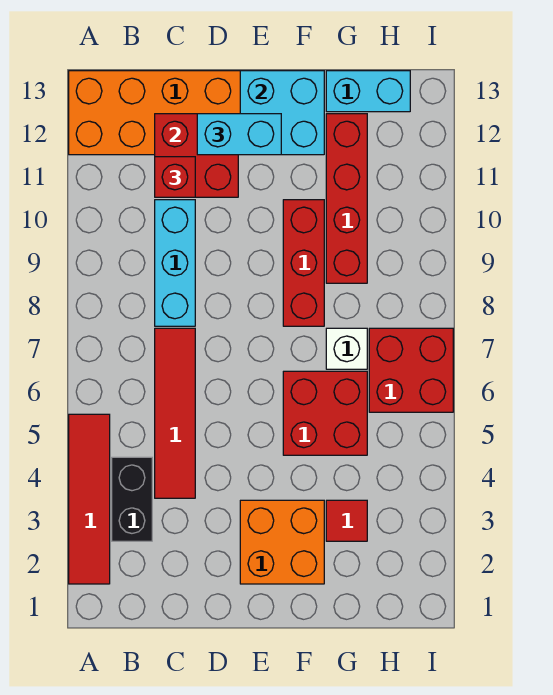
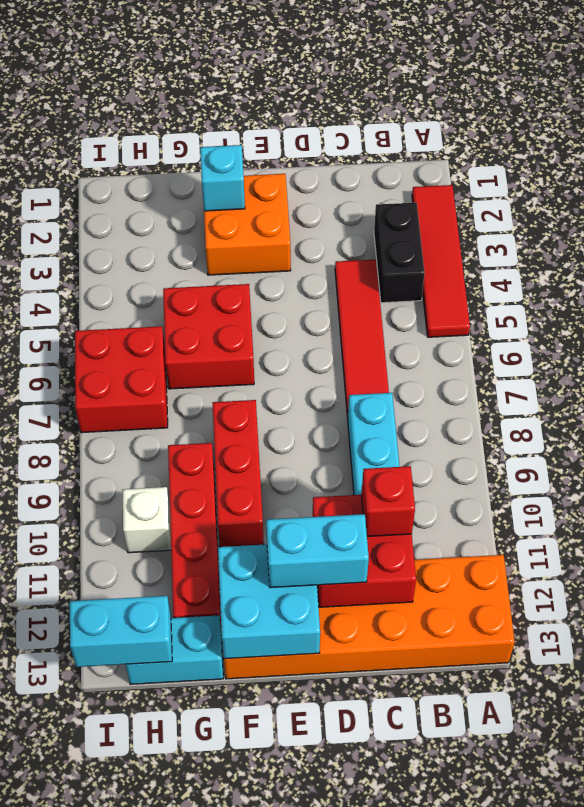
none -> cyan brick F2 level 2
red tile G3 level 1 -> none
white brick G7 level 1 -> white brick H10 level 1
none -> cyan brick H13:I13 level 2

